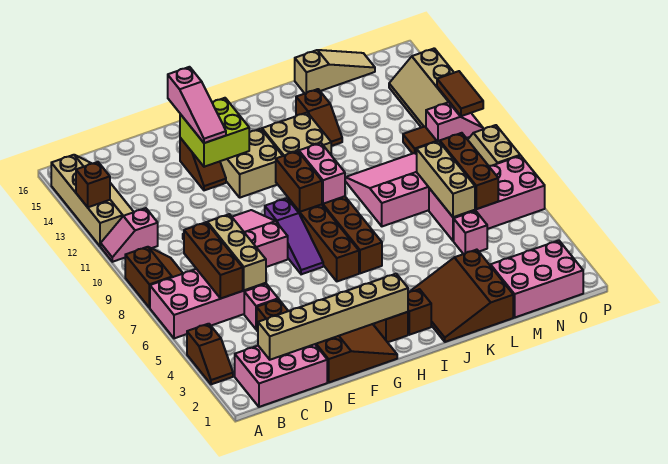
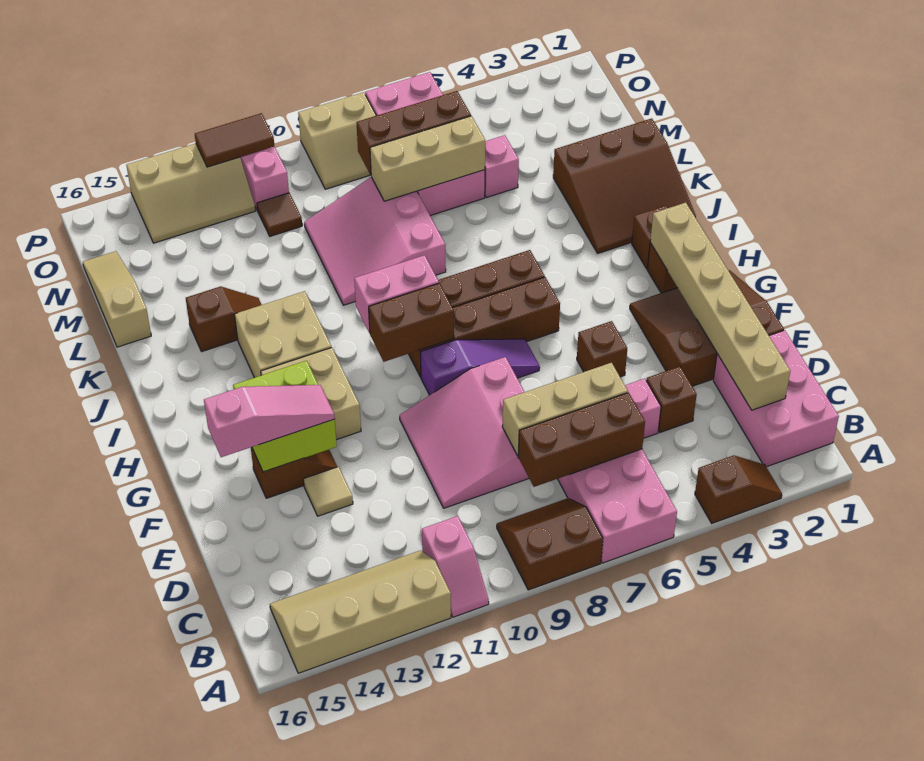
brown brick A13 level 2 -> brown brick F5 level 1
none -> tan tile E13 level 1
pink brick M1:O2 level 1 -> none

